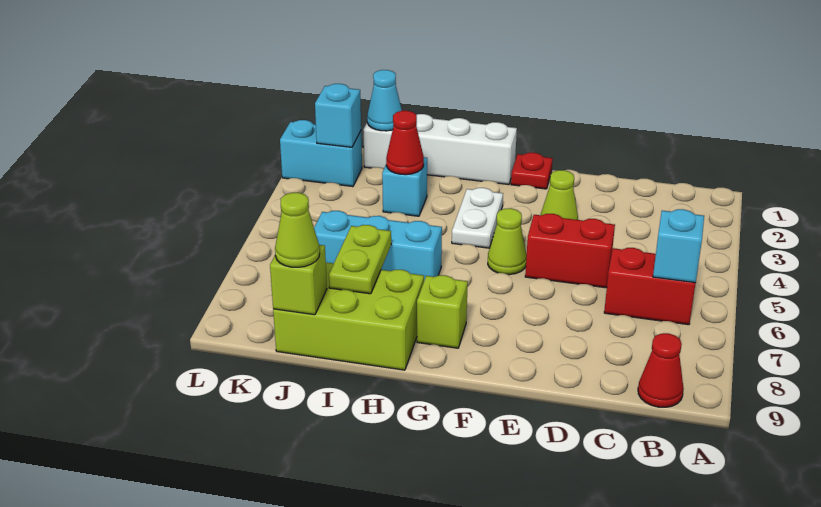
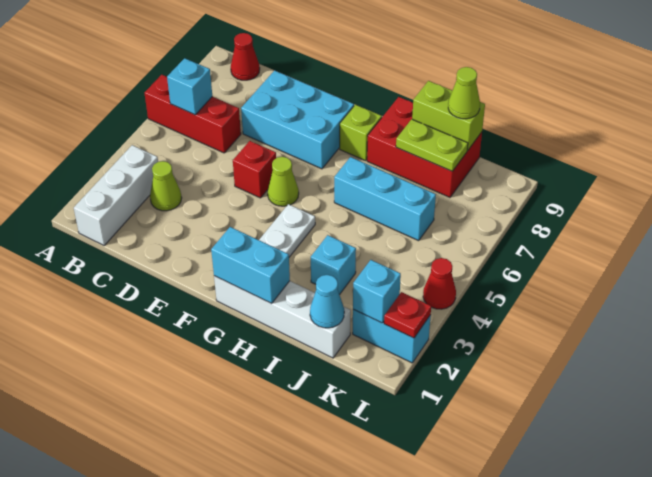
none -> white brick B1:B3 level 1
red brick B6:C6 level 1 -> red brick A6:C6 level 1
red brick D5:E5 level 1 -> red brick E5 level 1
none -> cyan brick D7:F8 level 1
lime cone E3 level 1 -> lime cone C3 level 1
red plate F1 level 1 -> red plate L2 level 2
none -> cyan brick G1:H1 level 2
lime brick H8:J9 level 1 -> red brick H8:J9 level 1
red cone I3 level 2 -> red cone L4 level 1
lime plate I7:I8 level 2 -> lime plate I8:J8 level 2
lime brick J9 level 2 -> lime brick I9:J9 level 2

